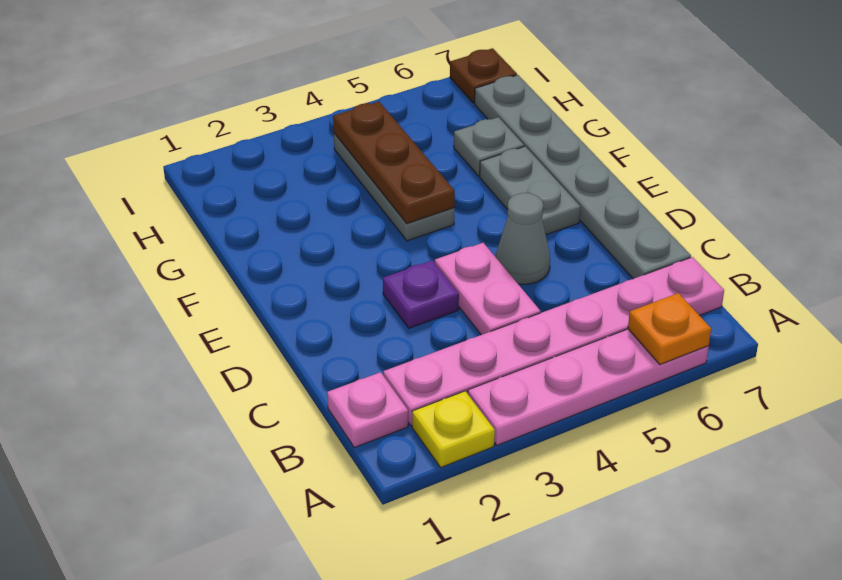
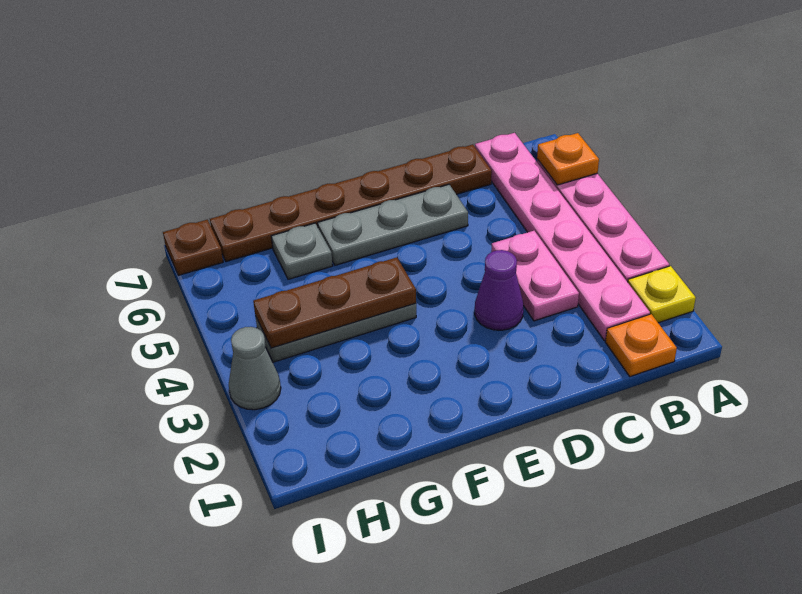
pink plate B1 level 1 -> orange plate B1 level 1
pink plate C4:D4 level 1 -> pink plate C3:C4 level 1
grey plate C7:H7 level 1 -> brown plate C7:H7 level 1
purple plate D3 level 1 -> purple cone D3 level 1
grey cone D5 level 1 -> grey cone I3 level 1
grey plate E6:F6 level 1 -> grey plate D6:F6 level 1

